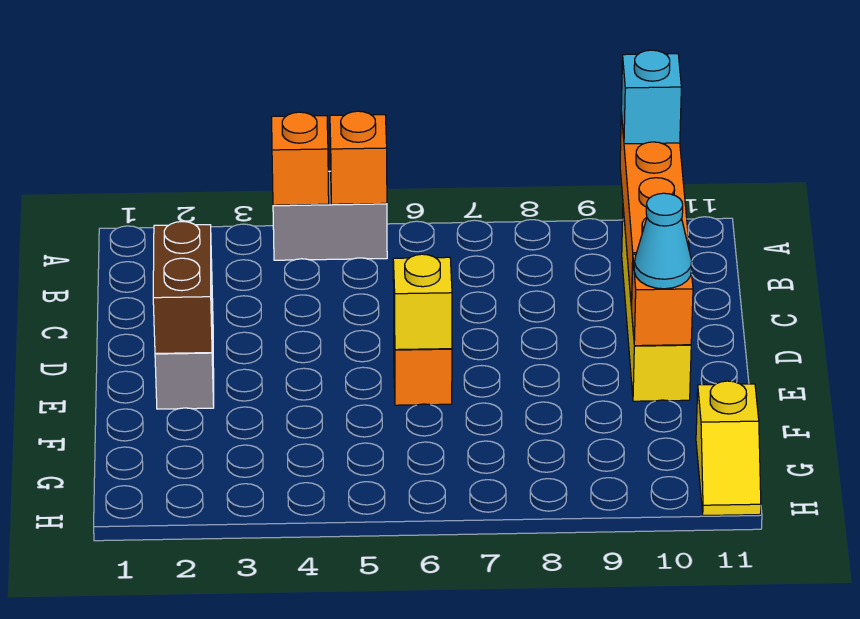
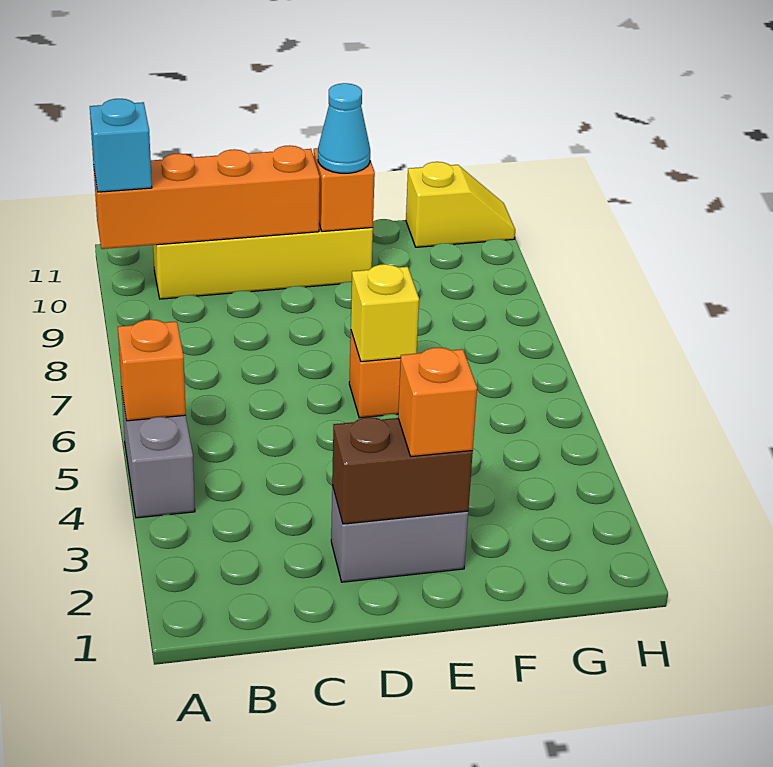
orange brick A4 level 2 -> orange brick E2 level 3

